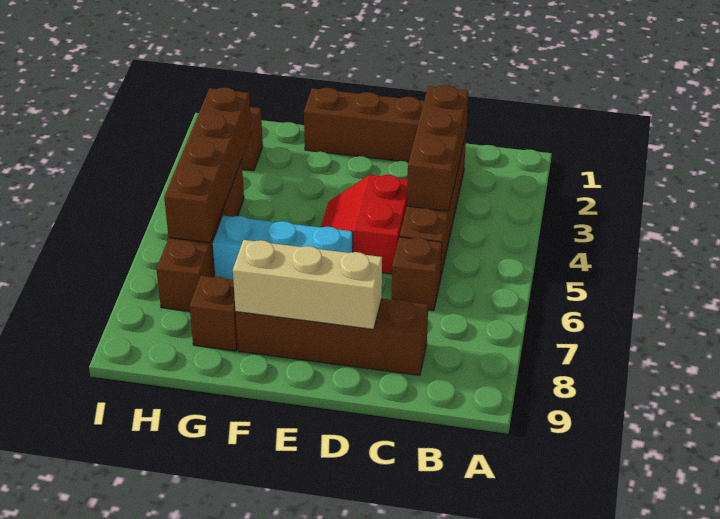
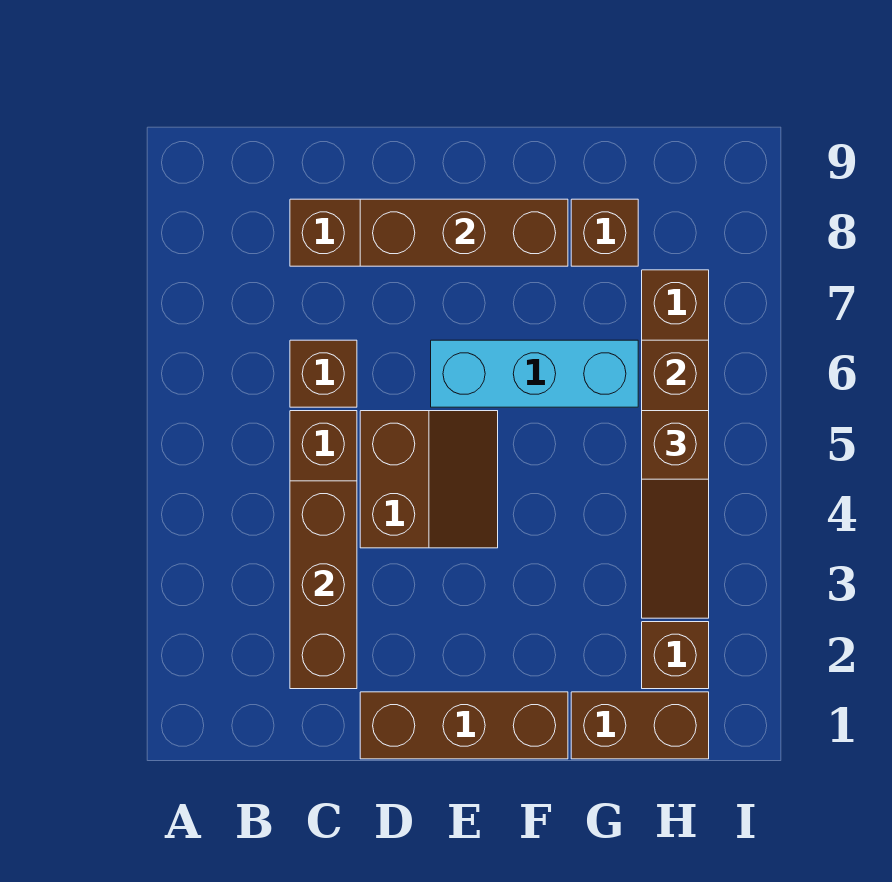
red slope D4:E5 level 1 top D -> brown slope D4:E5 level 1 top D
tan brick D8:F8 level 2 -> brown brick D8:F8 level 2
none -> brown brick G1:H1 level 1
none -> brown slope H3:H5 level 3 top 5

